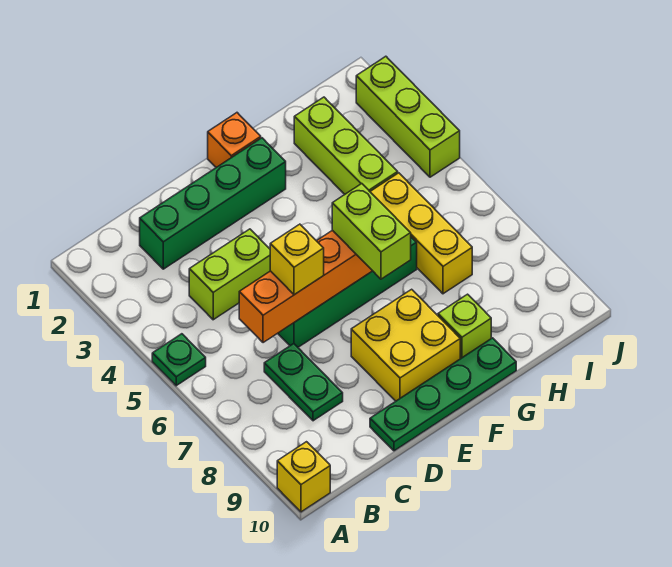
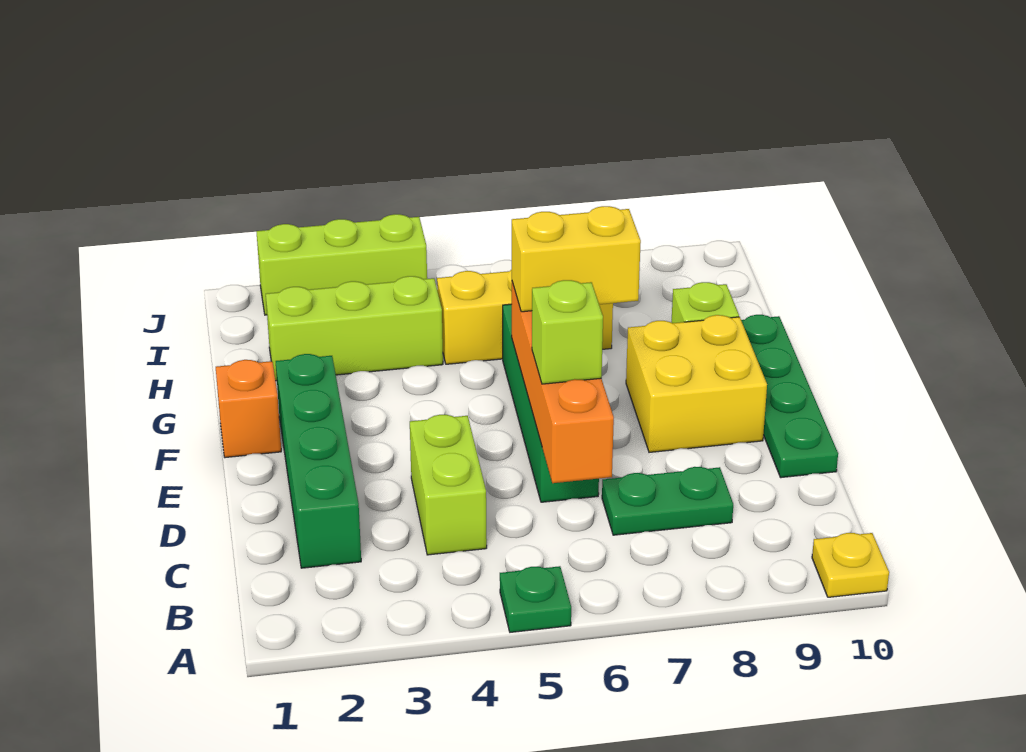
yellow brick A10 level 1 -> yellow plate A10 level 1
yellow brick D6 level 3 -> lime brick D6 level 3
lime brick F6:F7 level 3 -> yellow brick F6:F7 level 3

